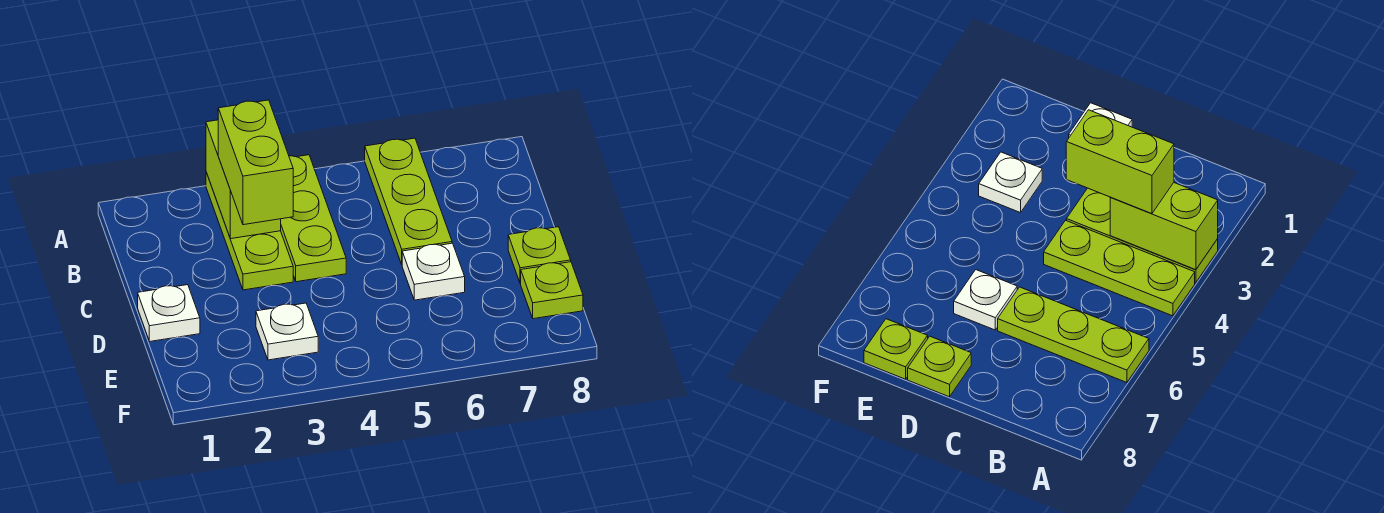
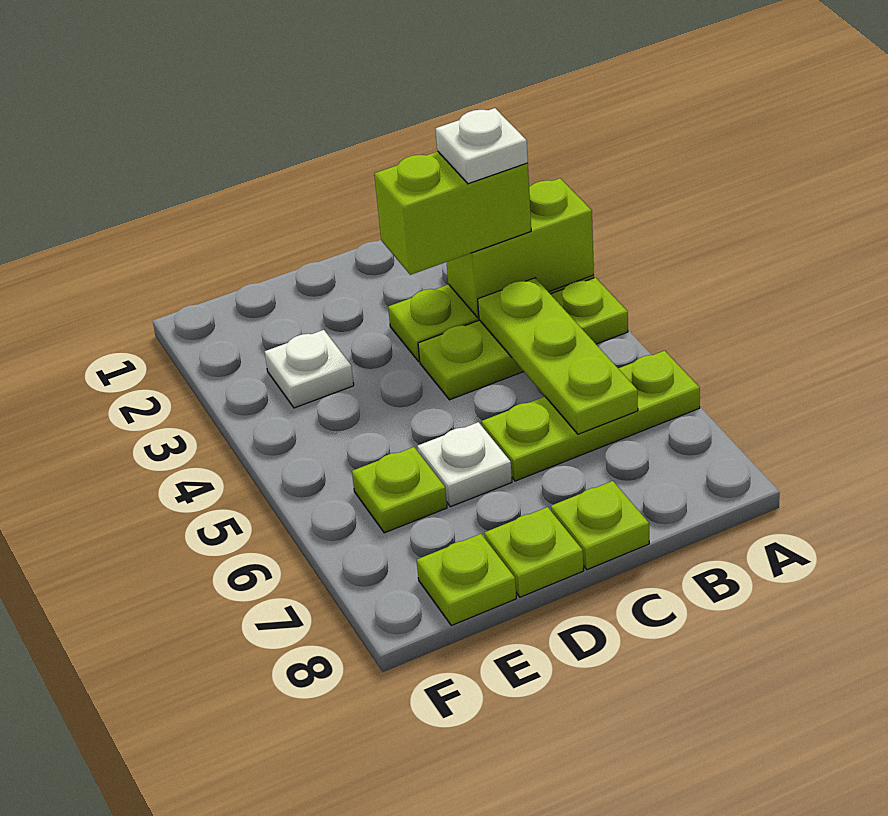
none -> lime plate B4:B6 level 2
none -> lime plate C8 level 1
white plate D1 level 1 -> white plate B3 level 4
none -> lime plate E6 level 1

